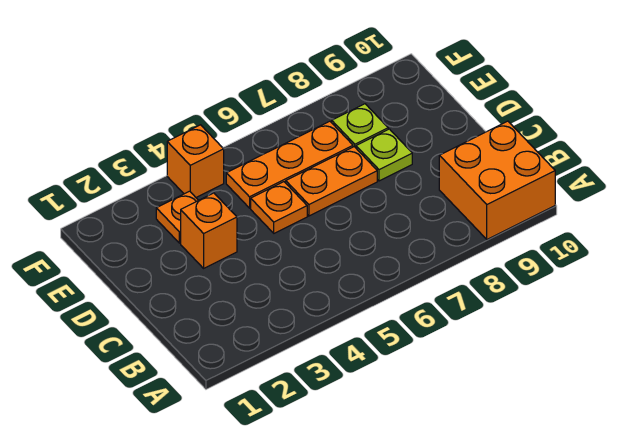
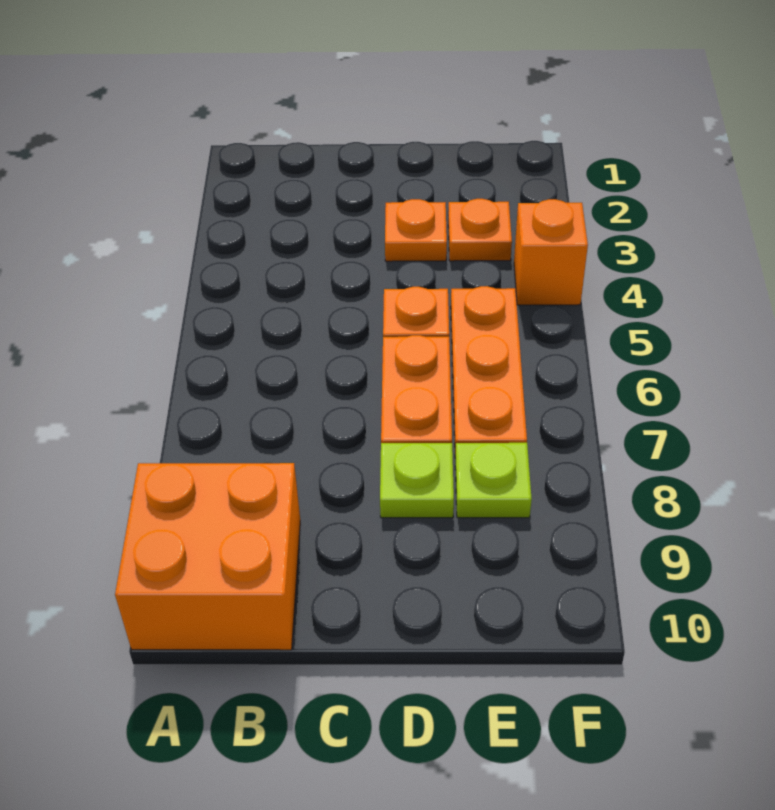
orange brick D3 level 1 -> orange plate D3 level 1

